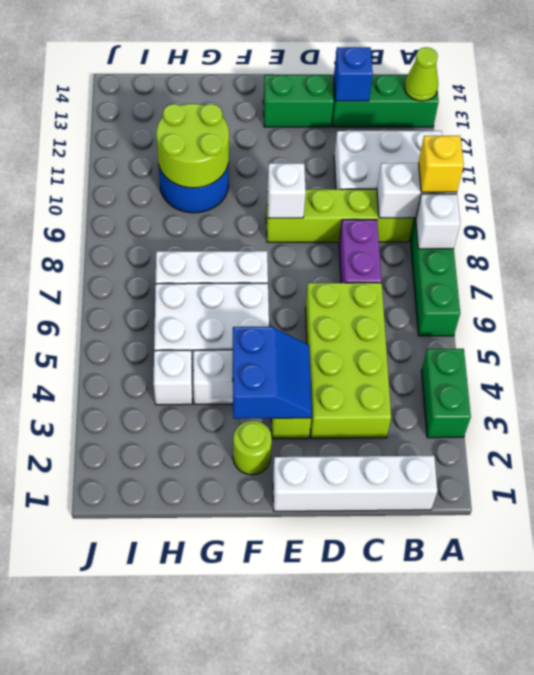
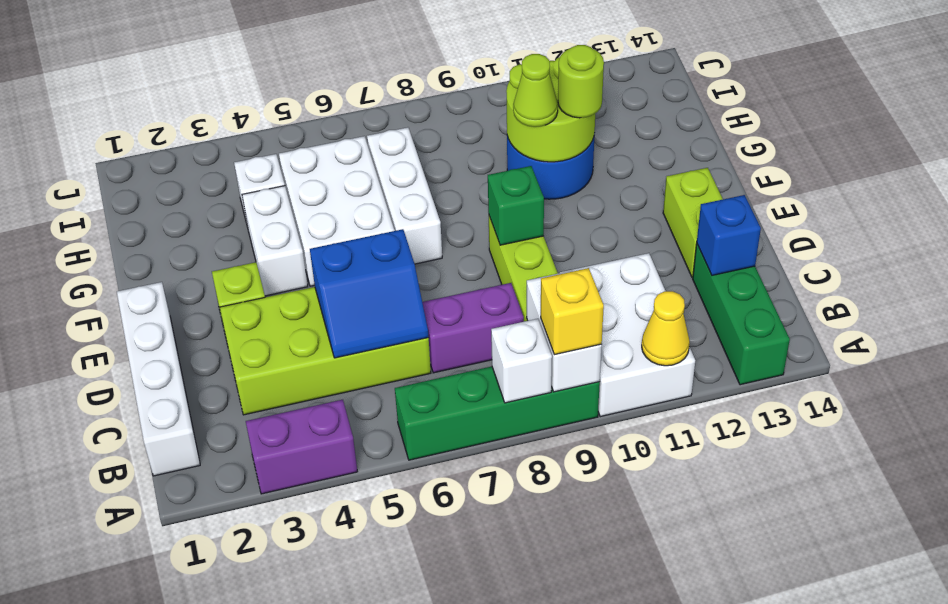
green brick A3:A4 level 1 -> purple brick A3:A4 level 1
none -> yellow cone A11 level 2
lime cone A13 level 2 -> lime cone G10 level 3
green brick D13:E13 level 1 -> lime brick D13:E13 level 1
blue slope E3:F4 level 2 top F -> blue slope C5:D6 level 2 top D
white brick E9 level 2 -> green brick E9 level 2
lime round brick F2 level 1 -> lime round brick G11 level 3

